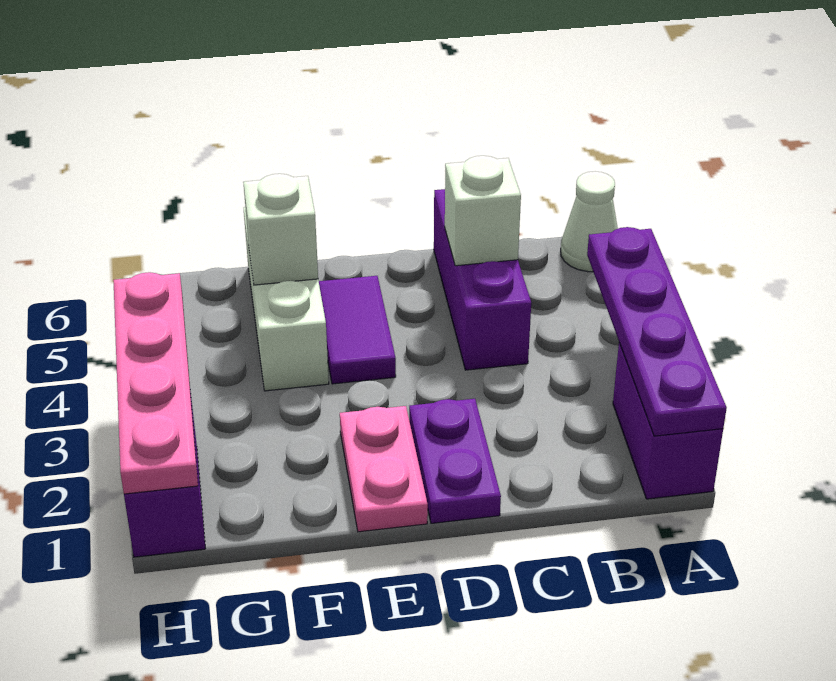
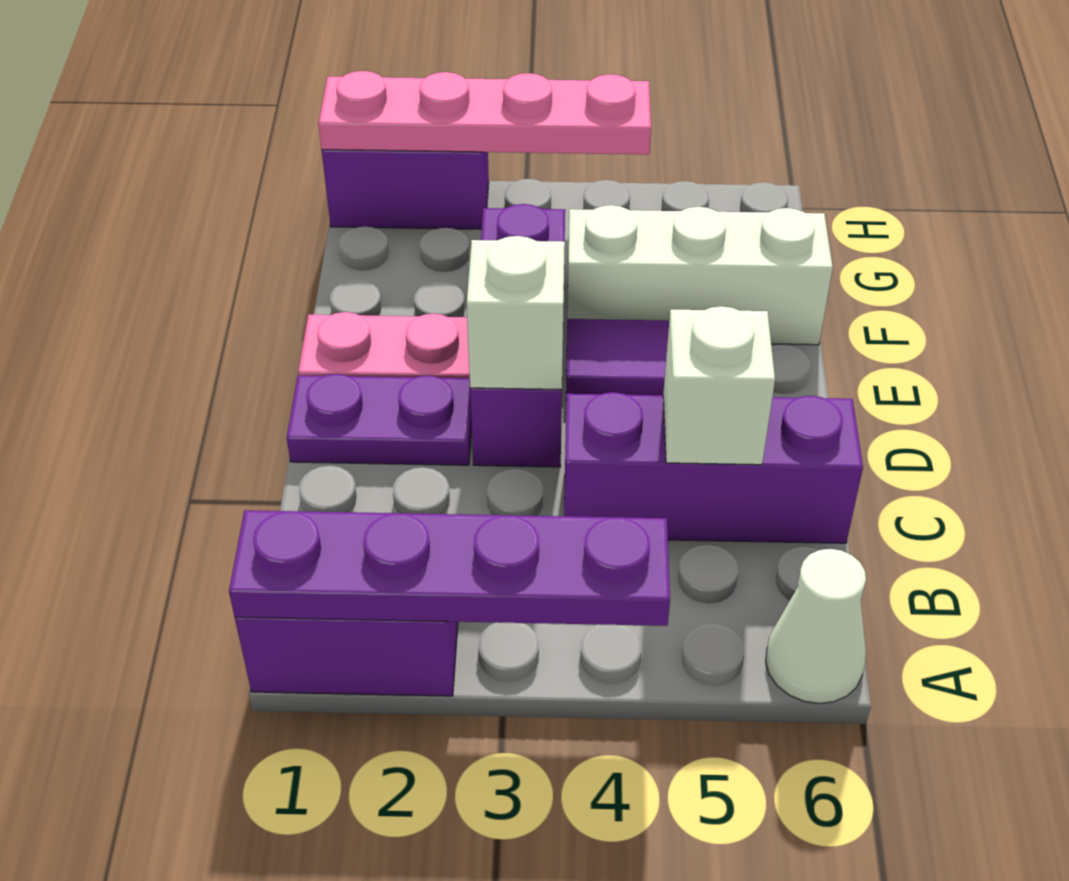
none -> purple brick D3:F3 level 1
white brick F5 level 2 -> white brick D3 level 2

